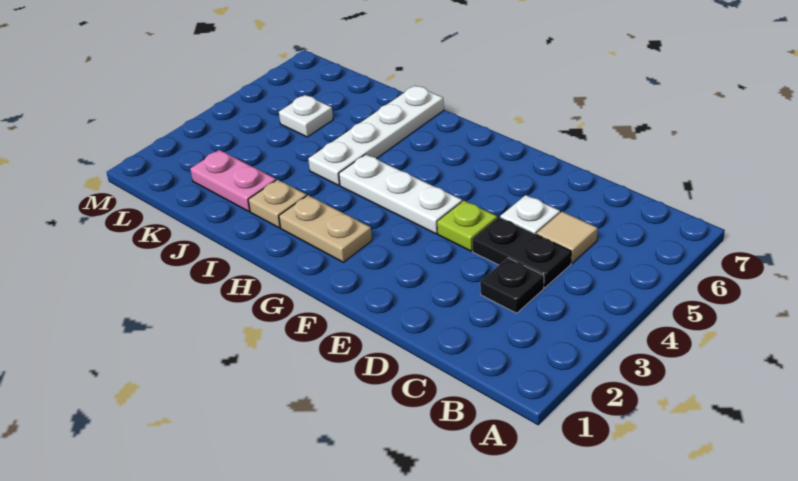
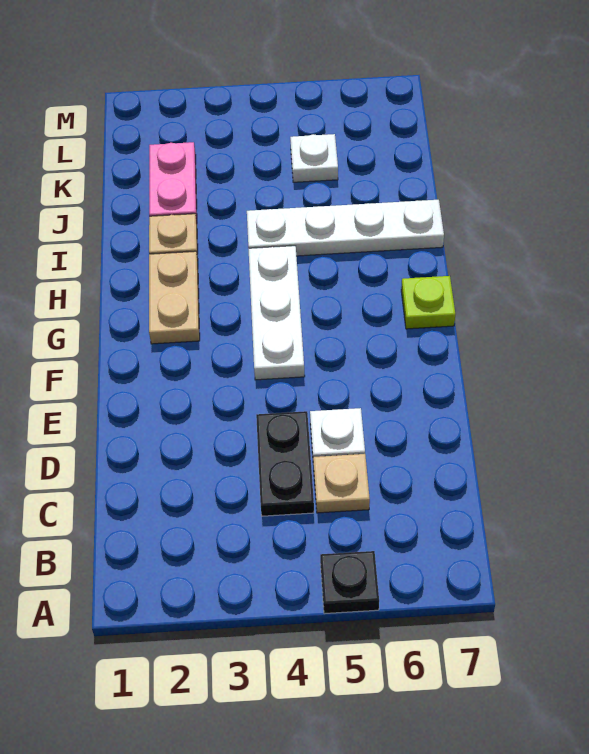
black plate C3 level 1 -> black plate A5 level 1
tan tile C5 level 1 -> tan plate C5 level 1
lime plate E4 level 1 -> lime plate G7 level 1

